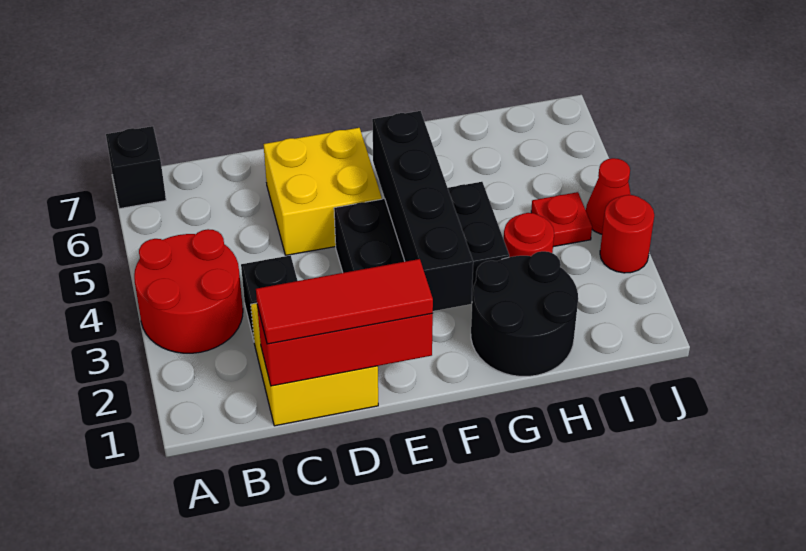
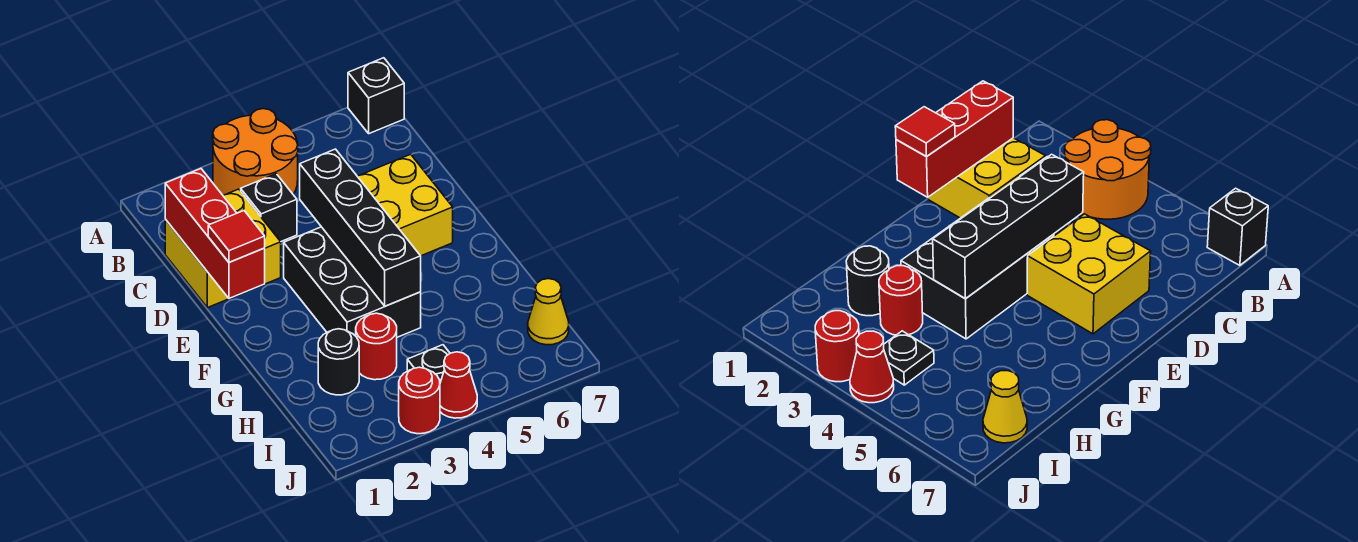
red round brick A3:B4 level 1 -> orange round brick A3:B4 level 1
red tile C1:E1 level 3 -> red tile E1 level 3
black brick F2:F5 level 2 -> black brick D4:G4 level 2
black round brick G1:H2 level 1 -> black round brick H2 level 1
red plate I4 level 1 -> black plate I4 level 1
none -> yellow cone I7 level 1

